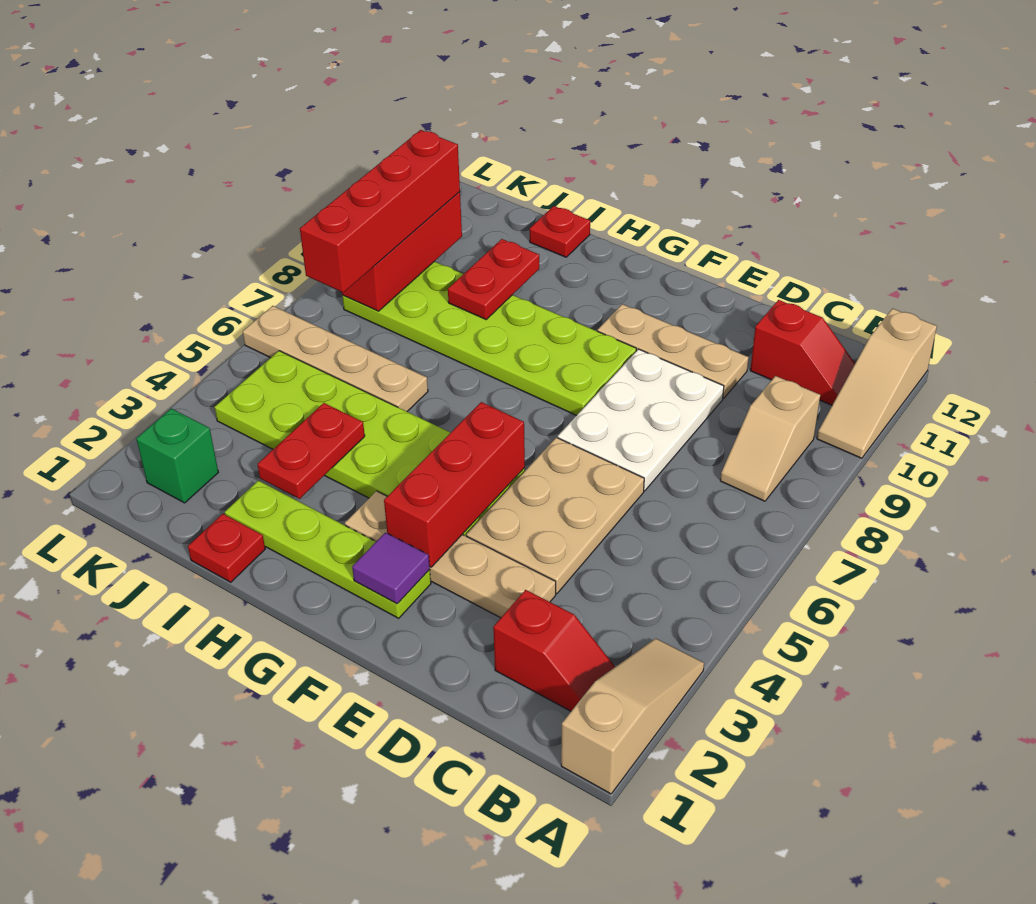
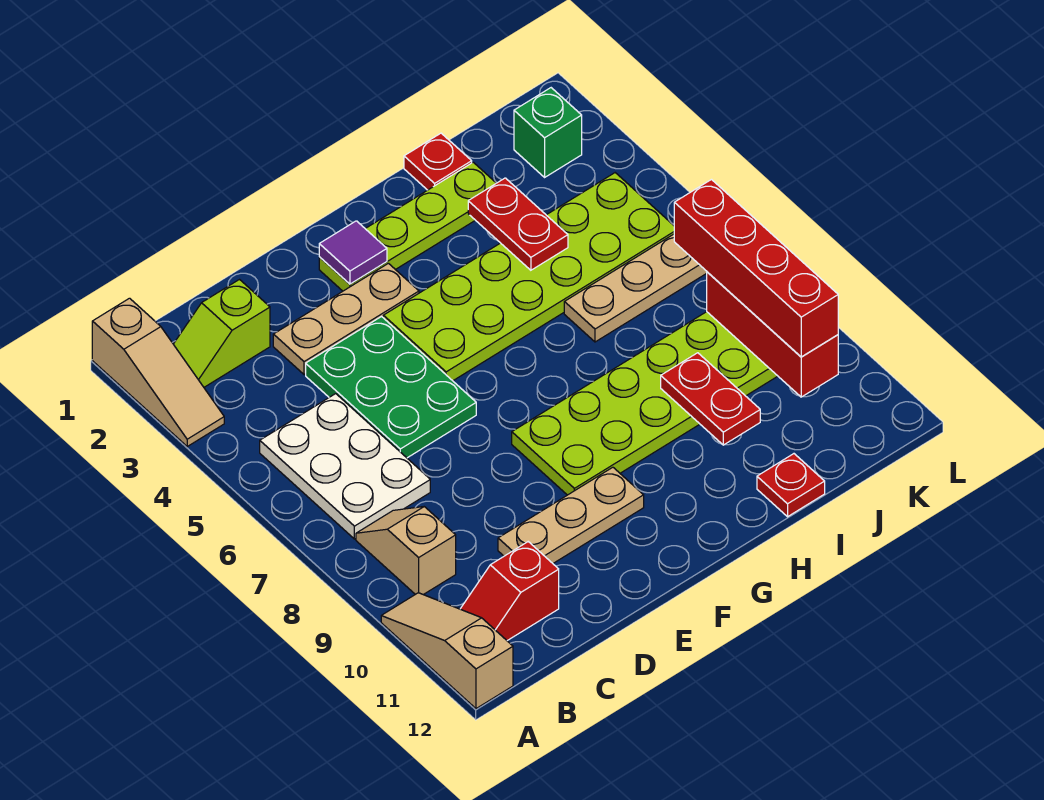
red slope B2:C2 level 1 top C -> lime slope B2:C2 level 1 top C
tan plate D3:G3 level 1 -> tan plate D3:F3 level 1
tan plate D4:E6 level 1 -> green plate D4:E6 level 1
white plate D7:E9 level 1 -> white plate B5:C7 level 1
red brick F3:F5 level 2 -> none

